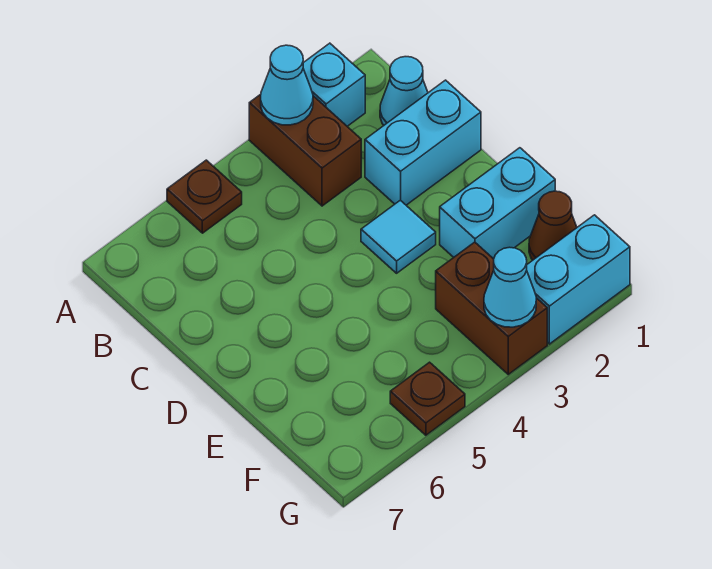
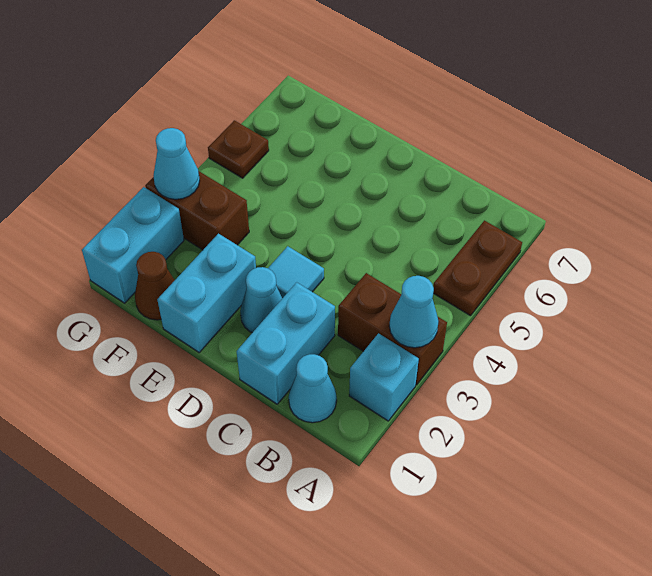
brown plate A5 level 1 -> brown plate A5:A6 level 1
none -> cyan cone D2 level 1

